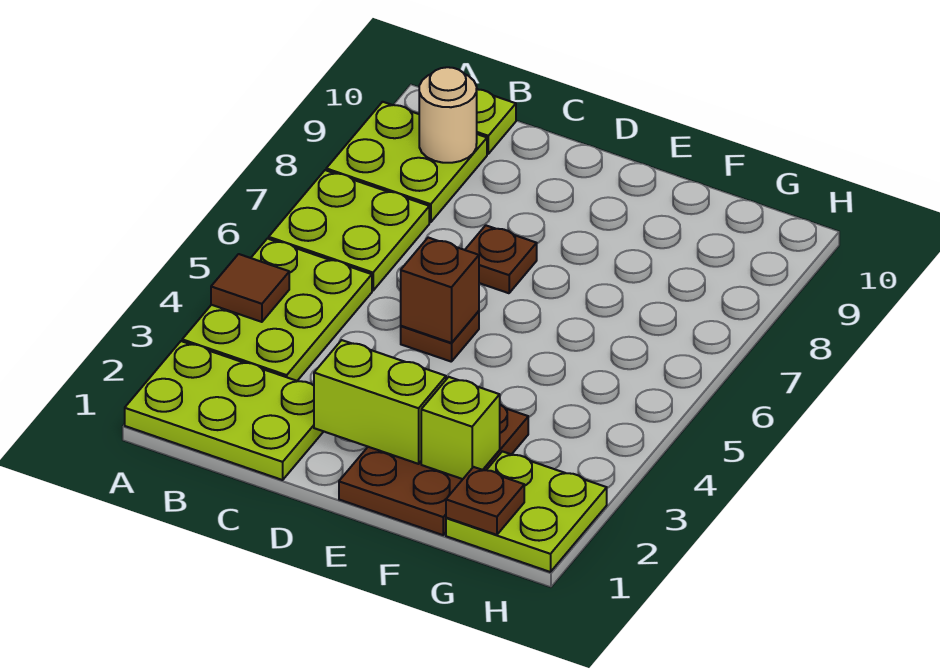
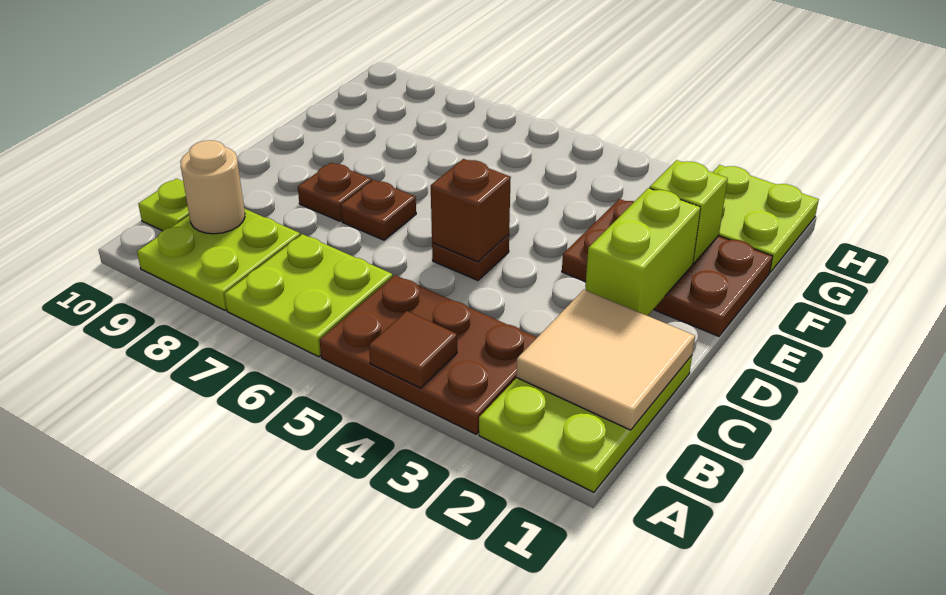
lime plate A3:B5 level 1 -> brown plate A3:B5 level 1
none -> tan tile B1:C2 level 2
brown plate G1 level 2 -> brown plate D8 level 1

